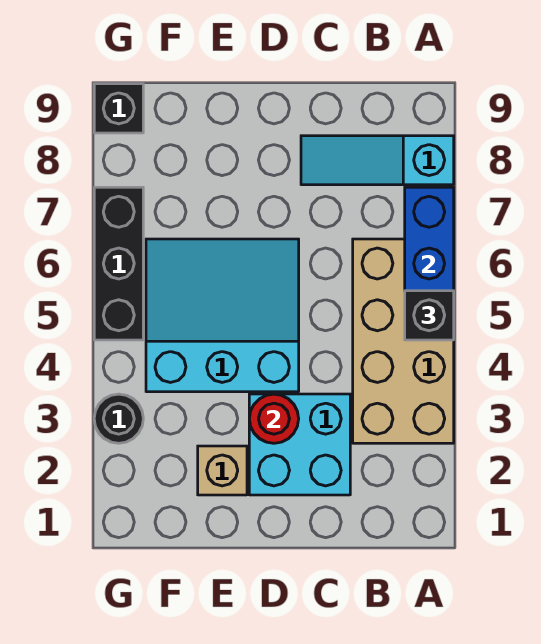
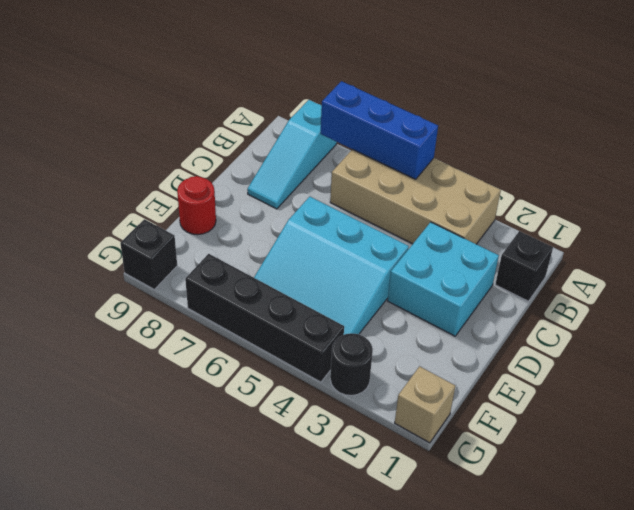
black brick A5 level 3 -> black brick B1 level 1
red round brick D3 level 2 -> red round brick E9 level 1
cyan slope D4:F6 level 1 top 4 -> cyan slope D4:F6 level 1 top D
tan brick E2 level 1 -> tan brick G1 level 1
black brick G5:G7 level 1 -> black brick G4:G7 level 1

